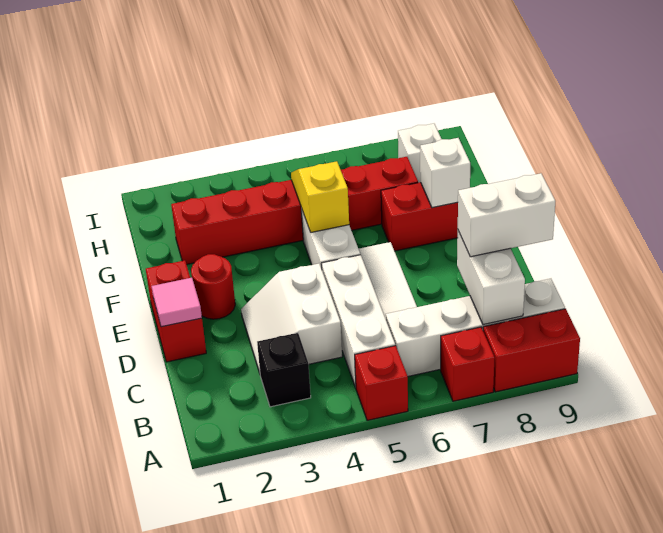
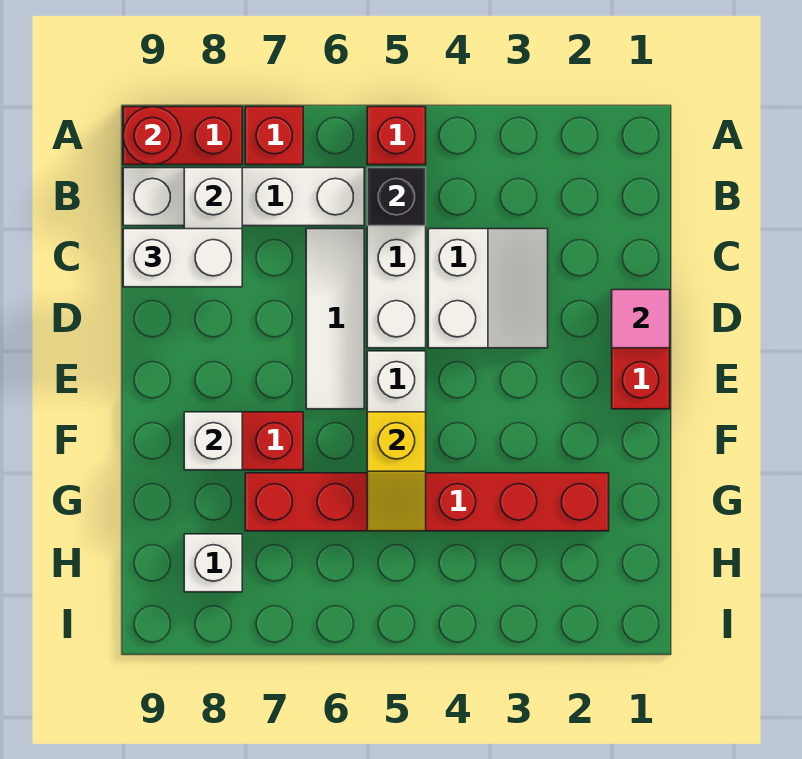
black brick B3 level 1 -> black brick B5 level 2
red round brick E2 level 1 -> red round brick A9 level 2

